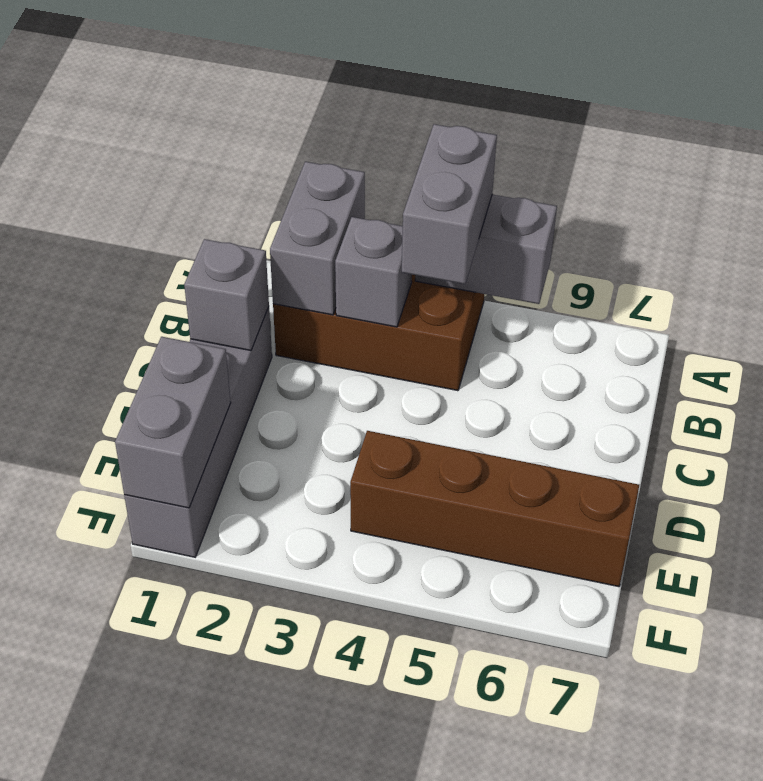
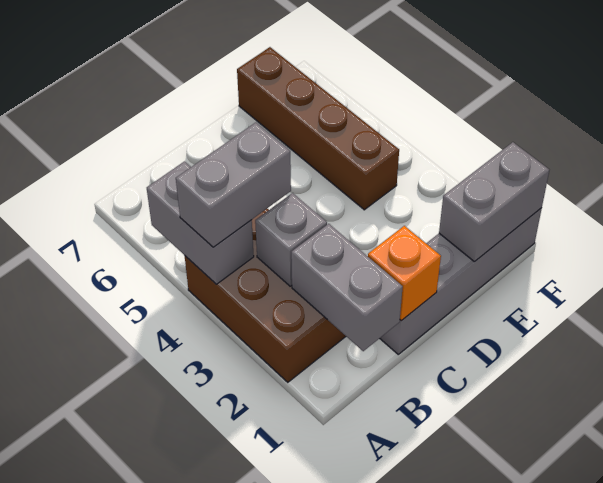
grey brick A2:B2 level 2 -> grey brick B1:B2 level 2
grey brick C1 level 2 -> orange brick C1 level 2

